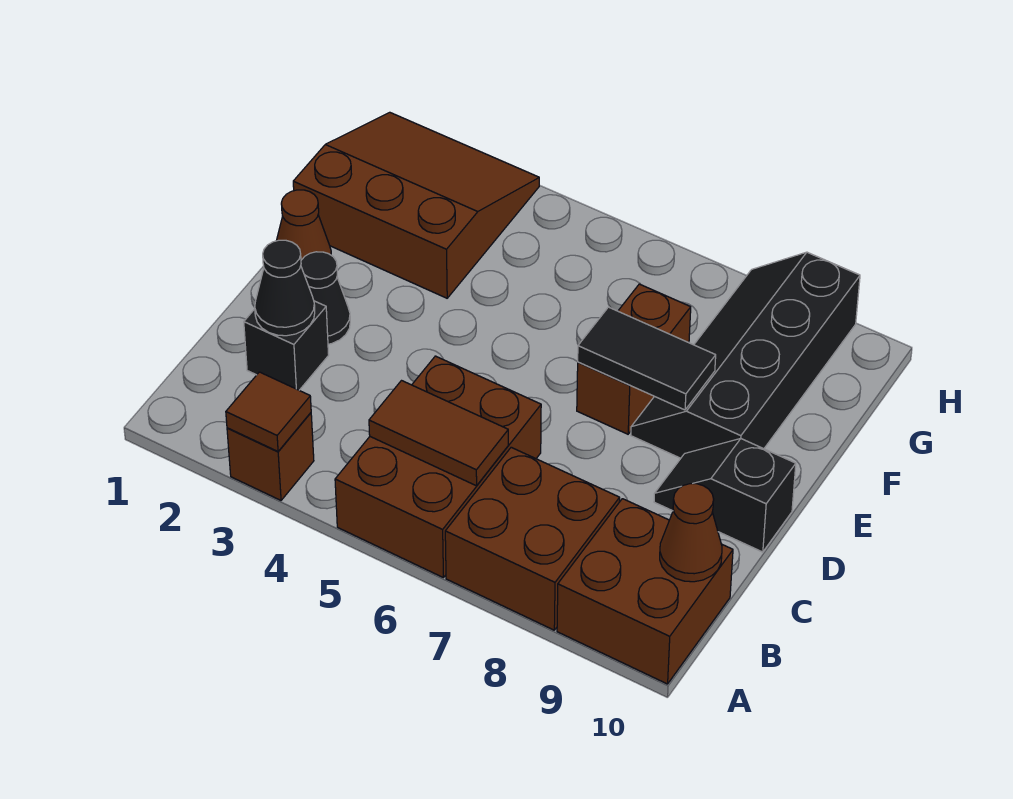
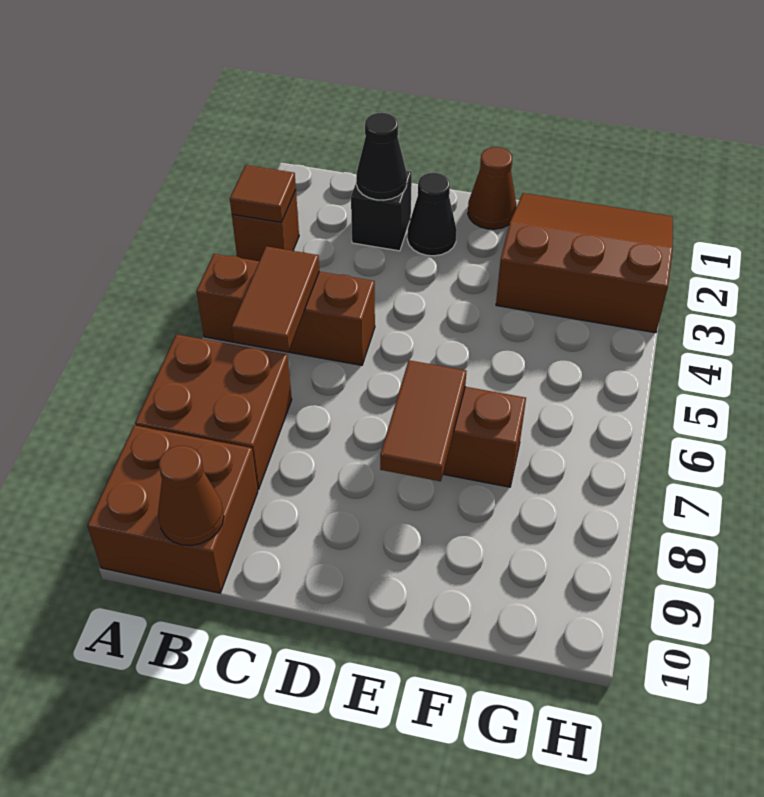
brown brick A5:C6 level 1 -> brown brick A5:C5 level 1
black slope D9:D10 level 1 top 10 -> none
black tile E7:E8 level 2 -> brown tile E7:E8 level 2
black slope E8:H9 level 1 top 9 -> none
brown slope F1:H3 level 1 top F -> brown slope F1:H3 level 1 top 3

